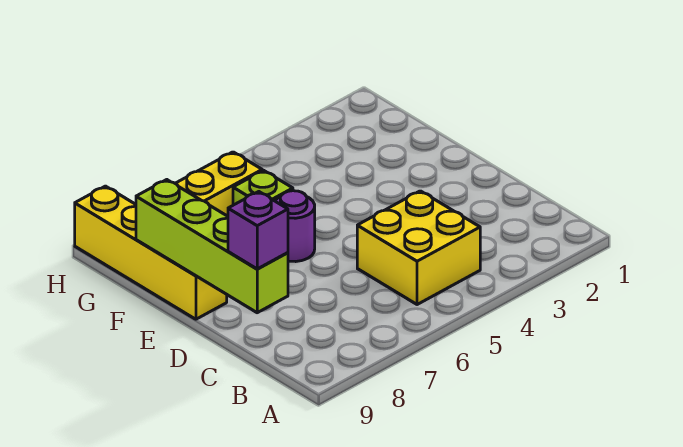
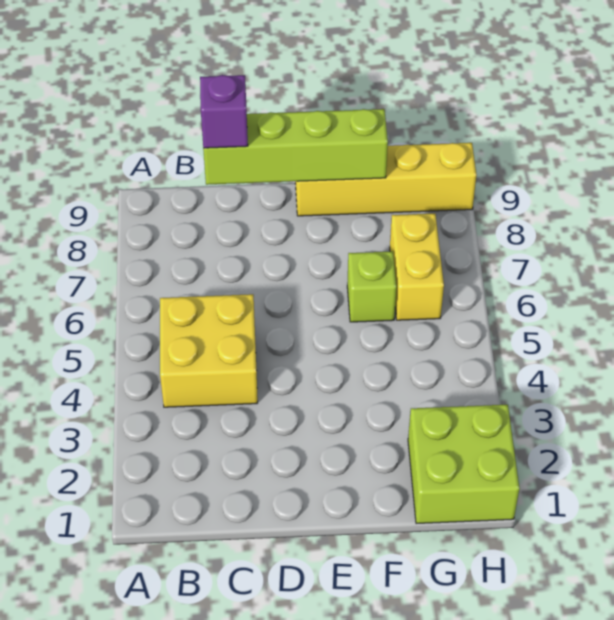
purple round brick E6 level 1 -> none
none -> lime brick G1:H2 level 1

